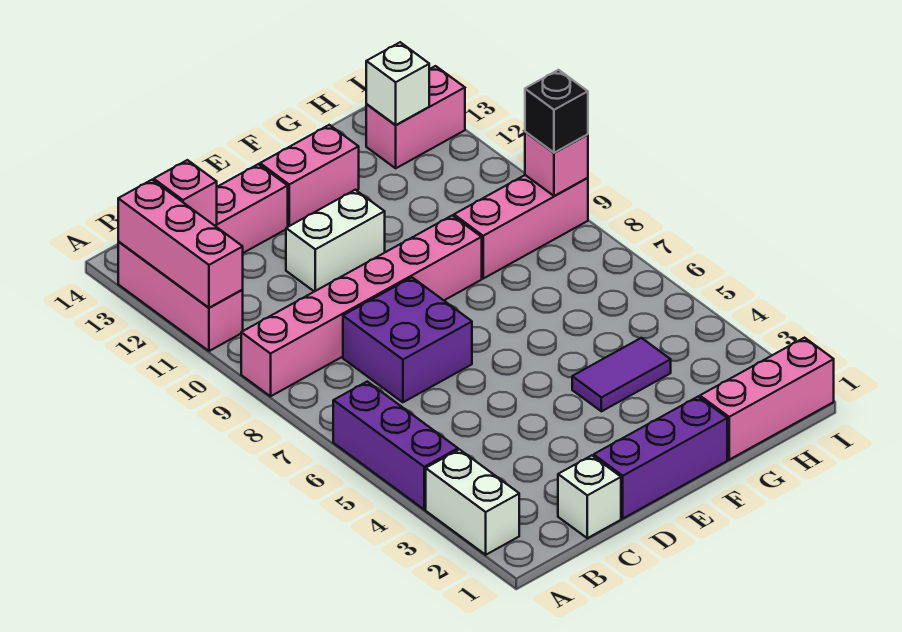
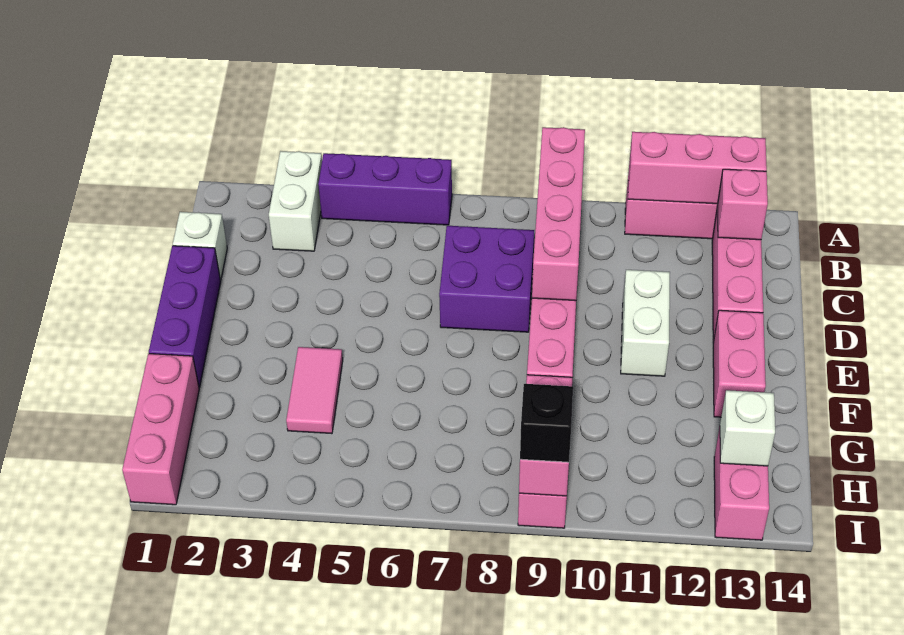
white brick A2:A3 level 1 -> white brick A3:B3 level 1
none -> pink brick A9:D9 level 2
purple tile F4:G4 level 1 -> pink tile F4:G4 level 1

